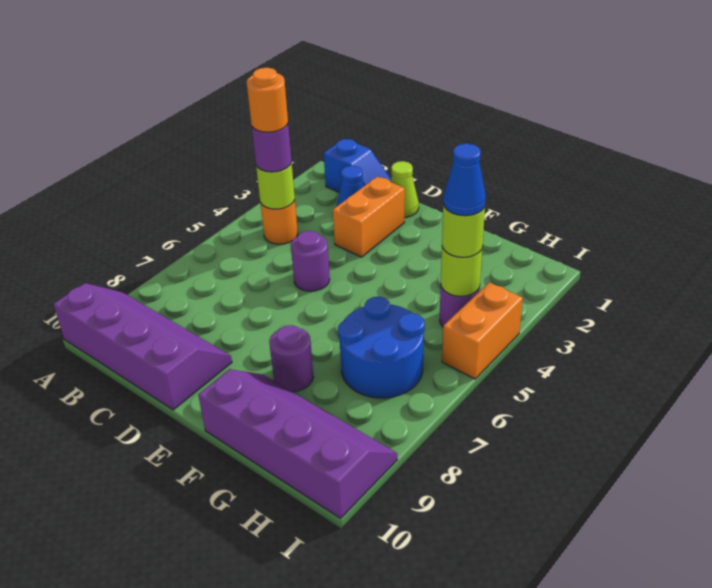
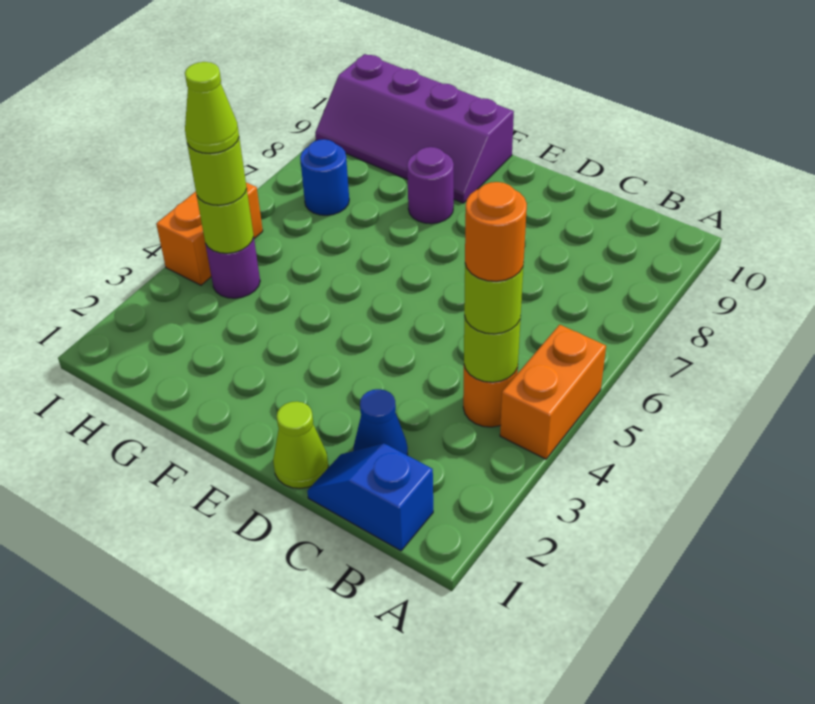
purple slope A9:D10 level 1 top 10 -> none
purple round brick B4 level 3 -> lime round brick B4 level 3
orange brick D2:D3 level 1 -> orange brick A4:A5 level 1
purple round brick D5 level 1 -> none
blue round brick G6:H7 level 1 -> blue round brick H7 level 1
blue cone H4 level 4 -> lime cone H4 level 4

